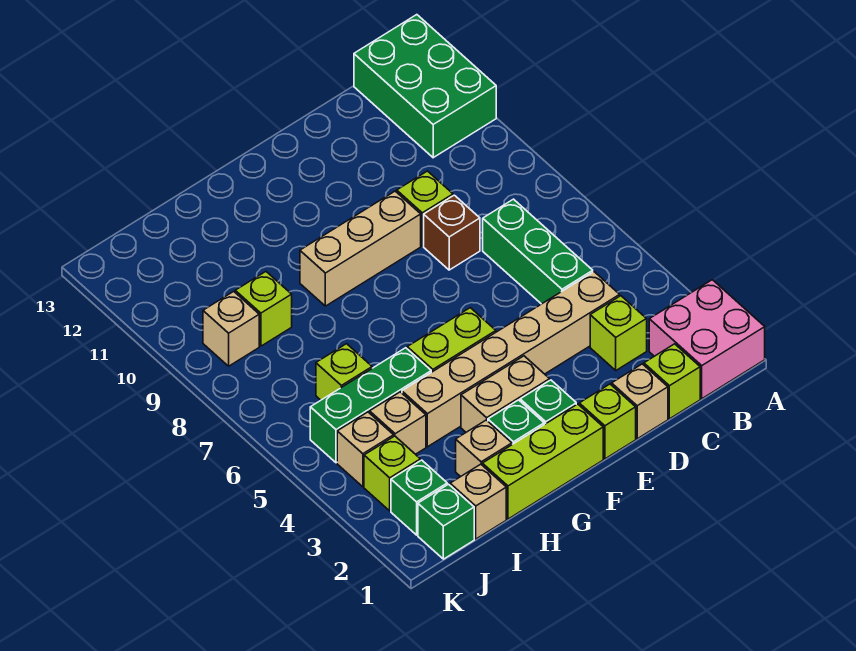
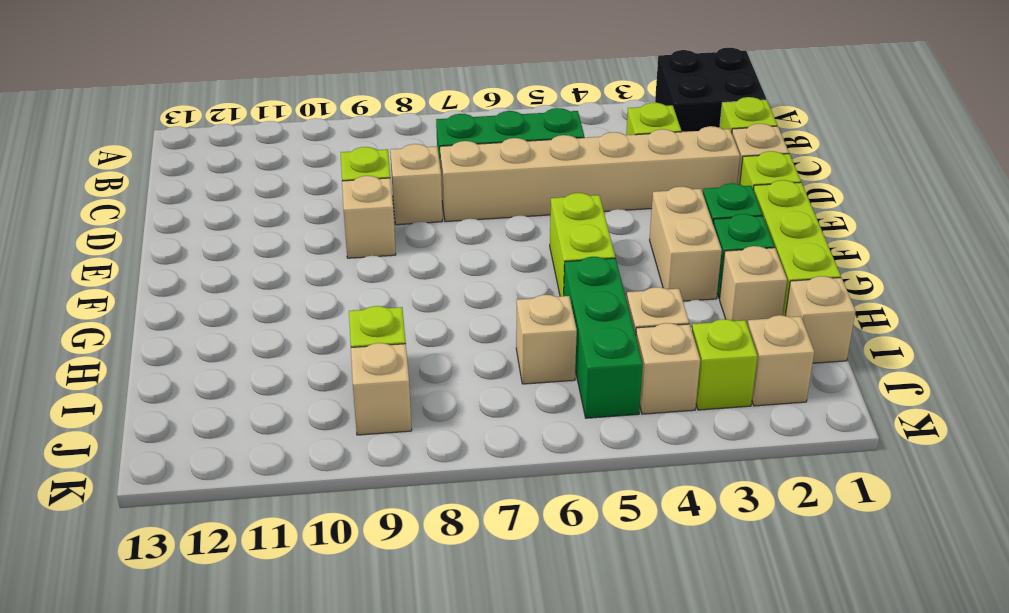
pink brick A1:B2 level 1 -> black brick A1:B2 level 1
green brick A11:B13 level 1 -> none
tan brick C4:H4 level 1 -> tan brick D2:D7 level 1
brown brick D8 level 1 -> tan brick D8 level 1
tan brick E9:G9 level 1 -> tan brick E9 level 1
lime brick I6 level 1 -> tan brick I6 level 1
green brick J1 level 1 -> none
green brick J2 level 1 -> tan brick J2 level 1

